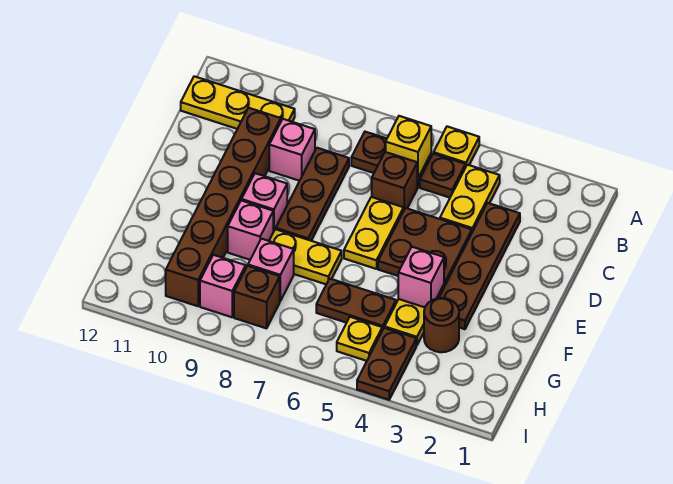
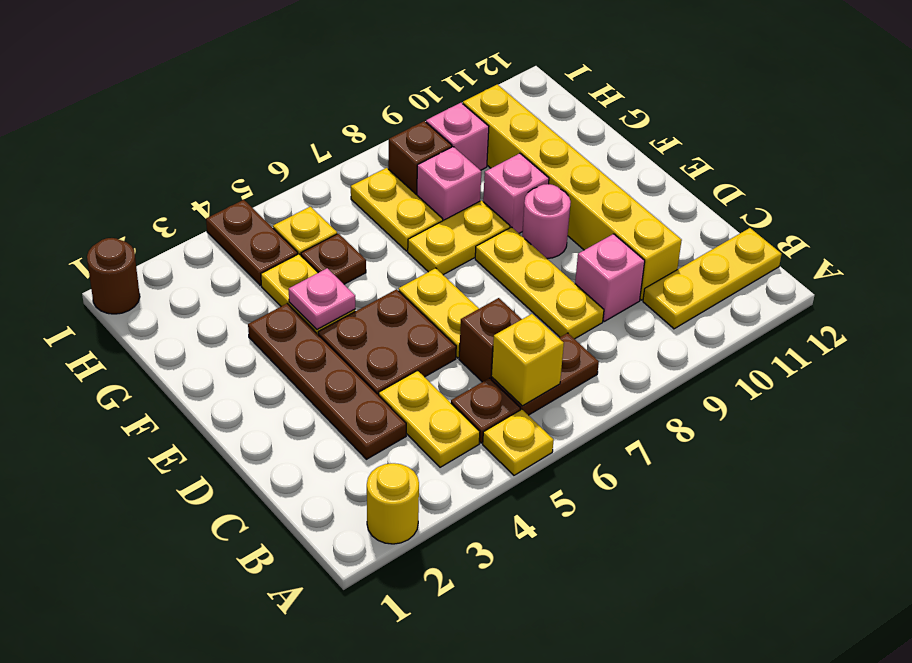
none -> yellow round brick A2 level 1
brown plate C8:E8 level 1 -> yellow plate C8:E8 level 1
brown brick C10:H10 level 1 -> yellow brick C10:H10 level 1
pink brick E9 level 1 -> pink round brick E9 level 1
pink brick F4 level 2 -> pink plate F4 level 2
brown round brick G3 level 1 -> brown round brick I1 level 1
brown plate G5:G6 level 1 -> brown plate G5 level 1
none -> yellow plate G7:H7 level 1

